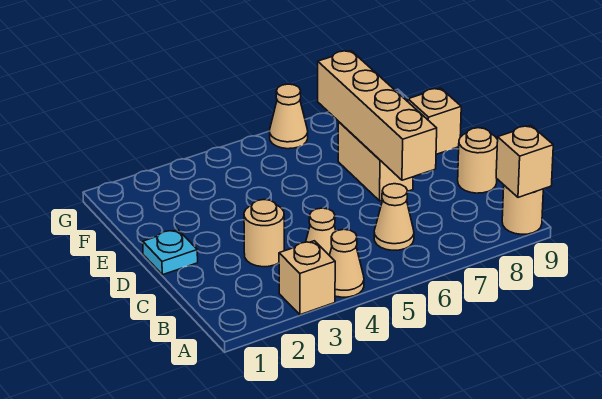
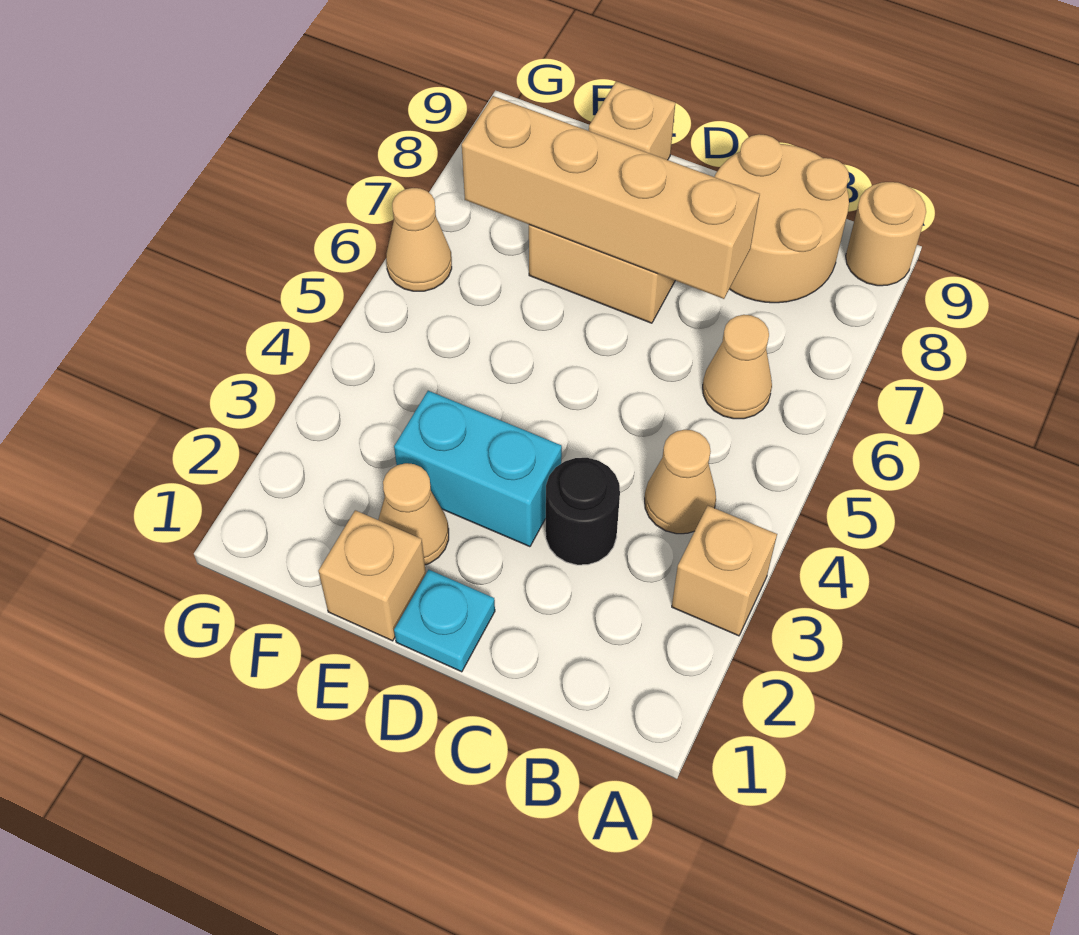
tan cone A4 level 1 -> tan cone E2 level 1
tan brick A9 level 2 -> tan brick E1 level 1
tan round brick C3 level 1 -> black round brick C3 level 1
tan round brick C9 level 1 -> tan round brick B8:C9 level 1
none -> cyan brick D3:E3 level 1

